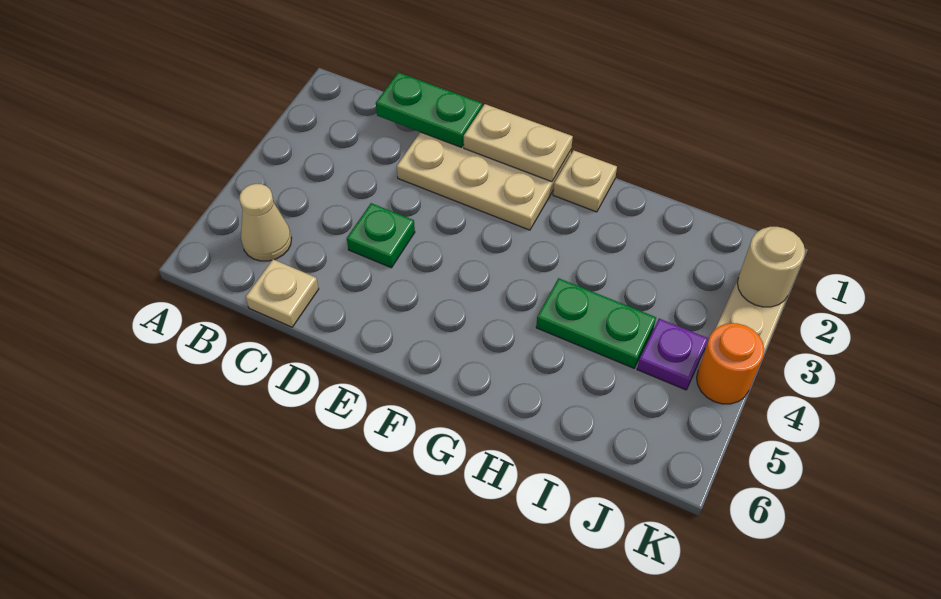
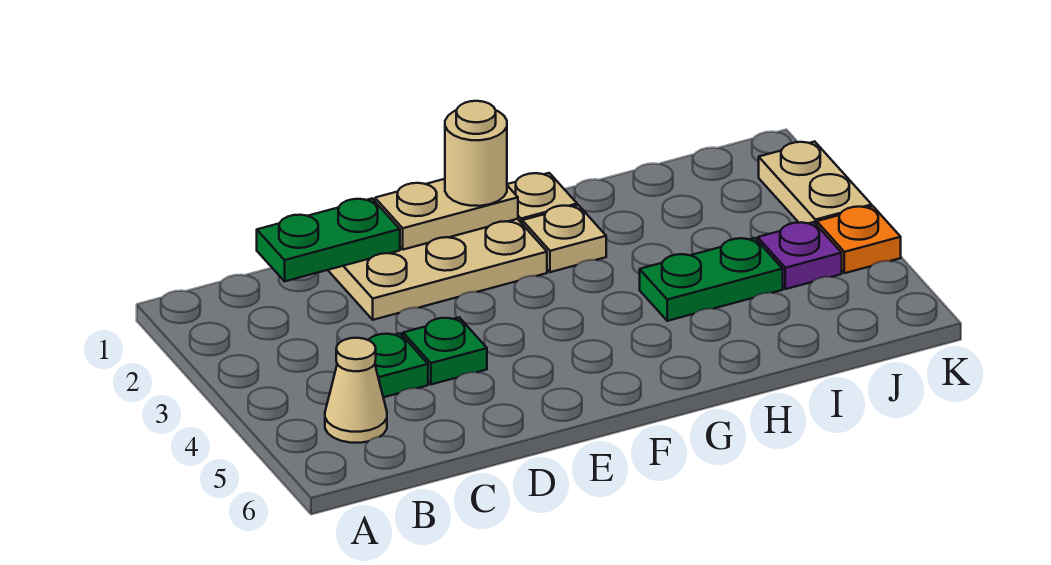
none -> green plate C4 level 1
tan plate C6 level 1 -> tan plate G2 level 1
tan round brick K2 level 2 -> tan round brick F1 level 3
orange round brick K4 level 1 -> orange plate K4 level 1

